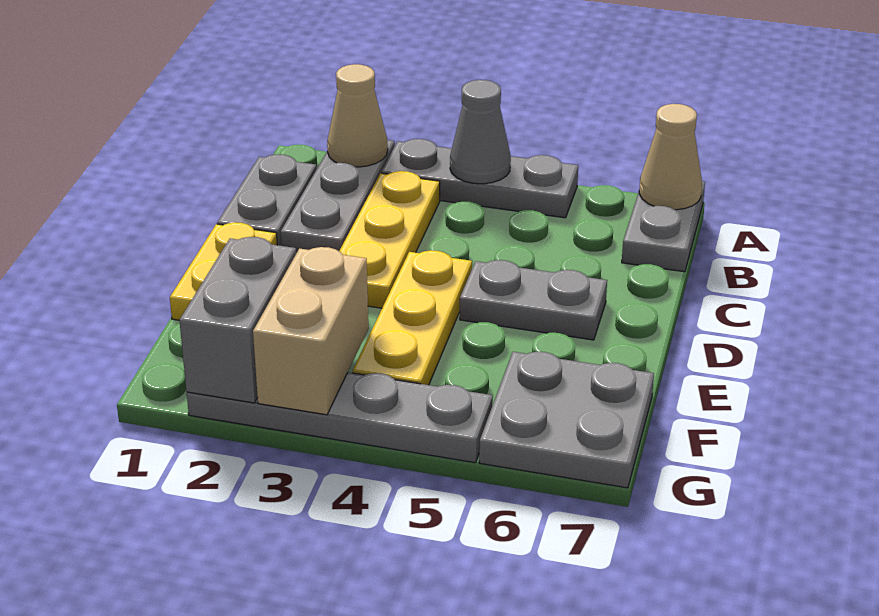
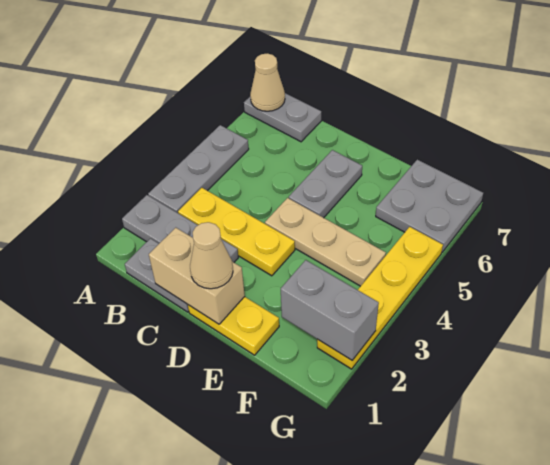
tan cone A2 level 2 -> tan cone D1 level 3
grey cone A4 level 2 -> none
yellow plate D4:F4 level 1 -> tan plate D4:F4 level 1
tan brick F3:G3 level 2 -> tan brick C1:D1 level 2
grey plate G2:G5 level 1 -> yellow plate G2:G5 level 1

